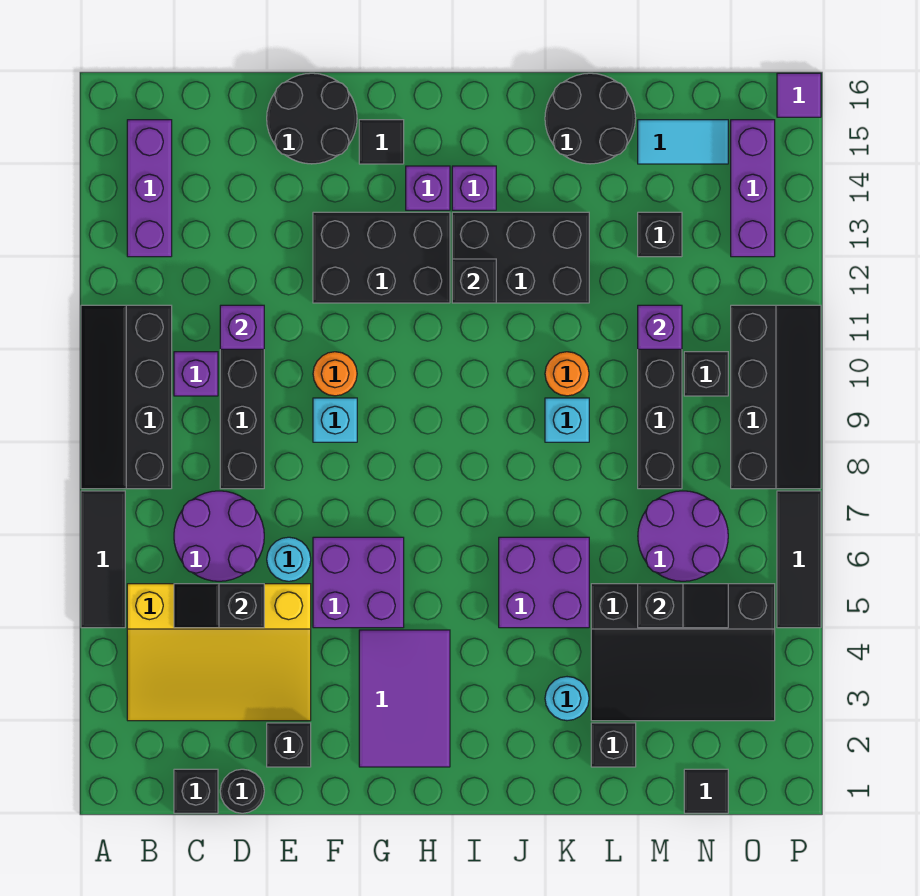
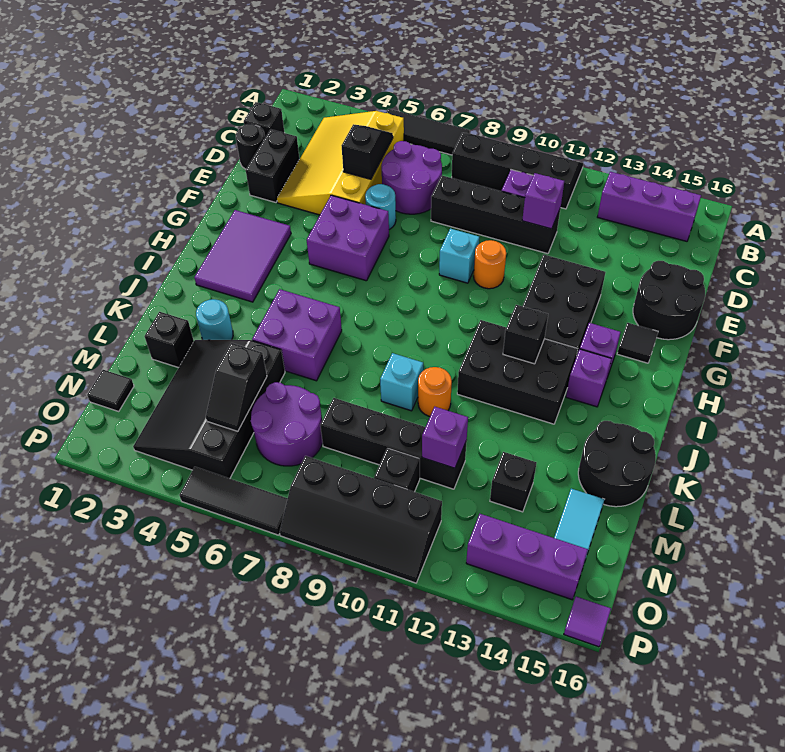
black brick E2 level 1 -> black brick D2:E2 level 1
purple tile G2:H4 level 1 -> purple tile G2:I3 level 1
black brick I12:K13 level 1 -> black brick I11:J13 level 1

